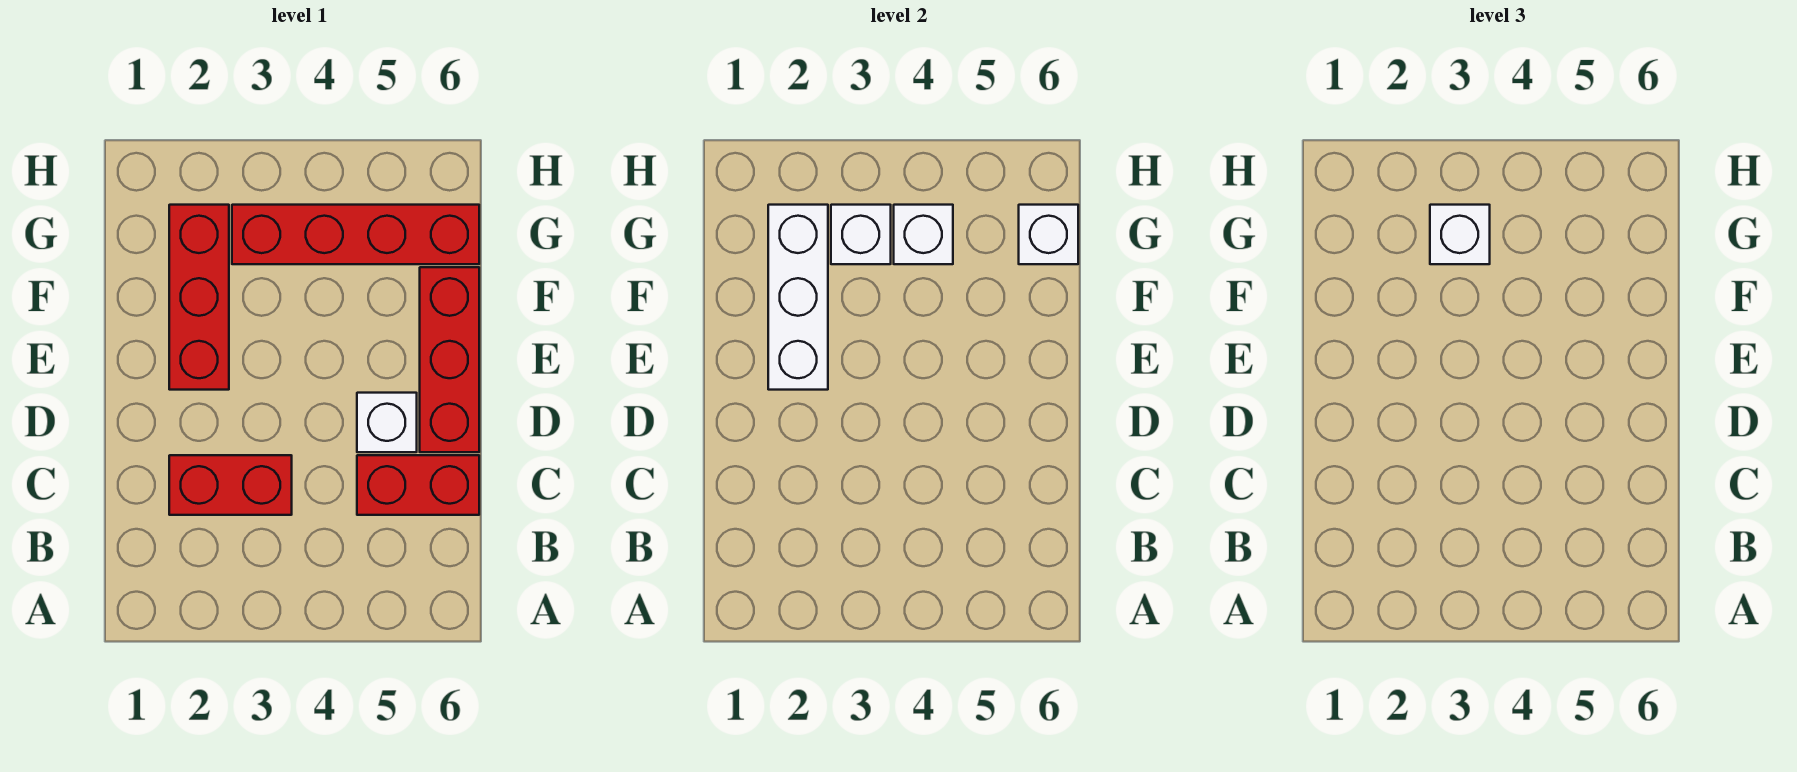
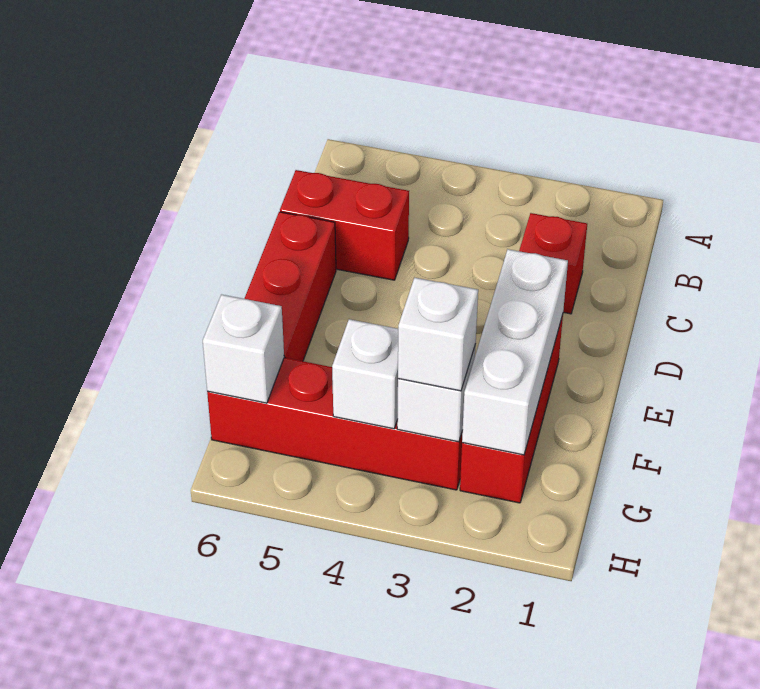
red brick C2:C3 level 1 -> red brick C2 level 1
white brick D5 level 1 -> none

